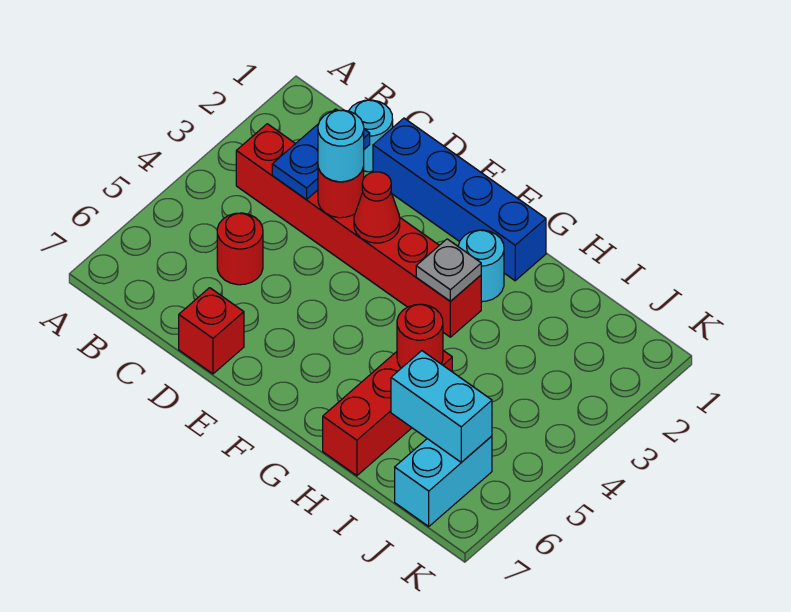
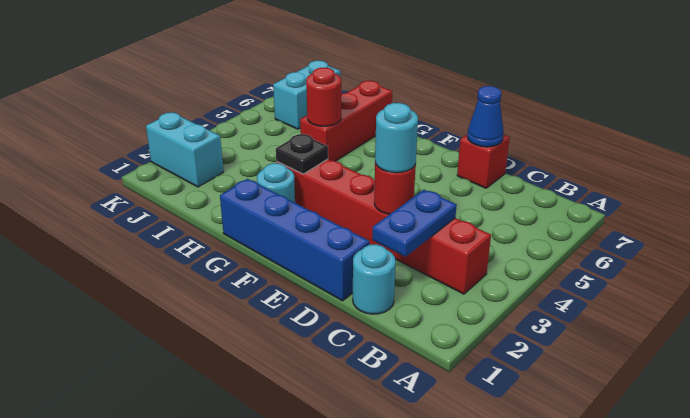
red round brick C5 level 1 -> none
none -> blue cone D7 level 2
red cone E3 level 2 -> none
grey plate G3 level 2 -> black plate G3 level 2
cyan brick I6:J6 level 2 -> cyan brick J2:K2 level 1

